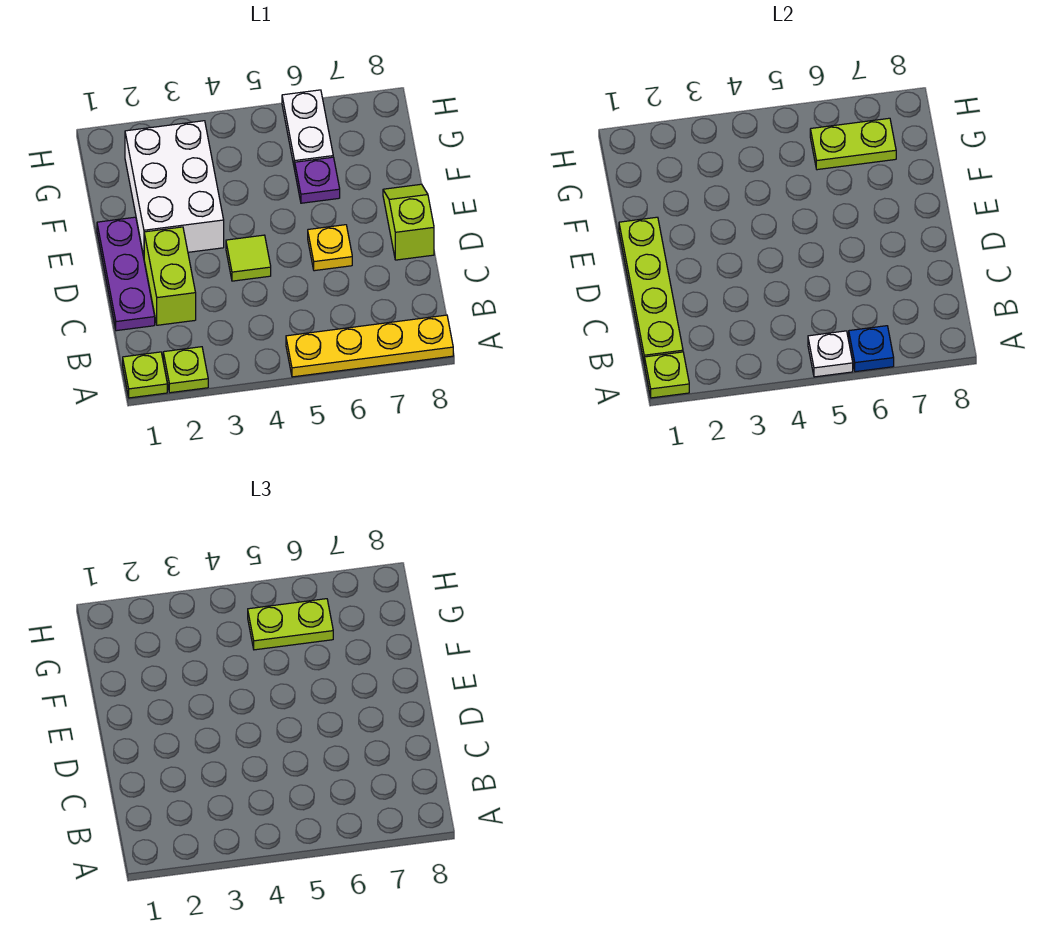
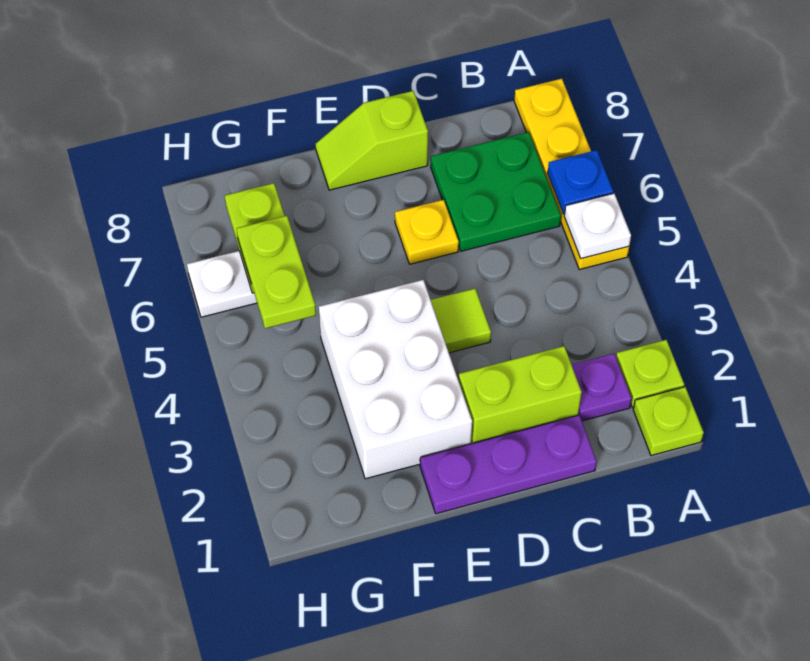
lime plate A1 level 2 -> none
lime plate B1:E1 level 2 -> none
none -> green plate B6:C7 level 1
white brick E2:G3 level 1 -> white brick E2:F4 level 1
purple plate F6 level 1 -> purple plate B2 level 1

